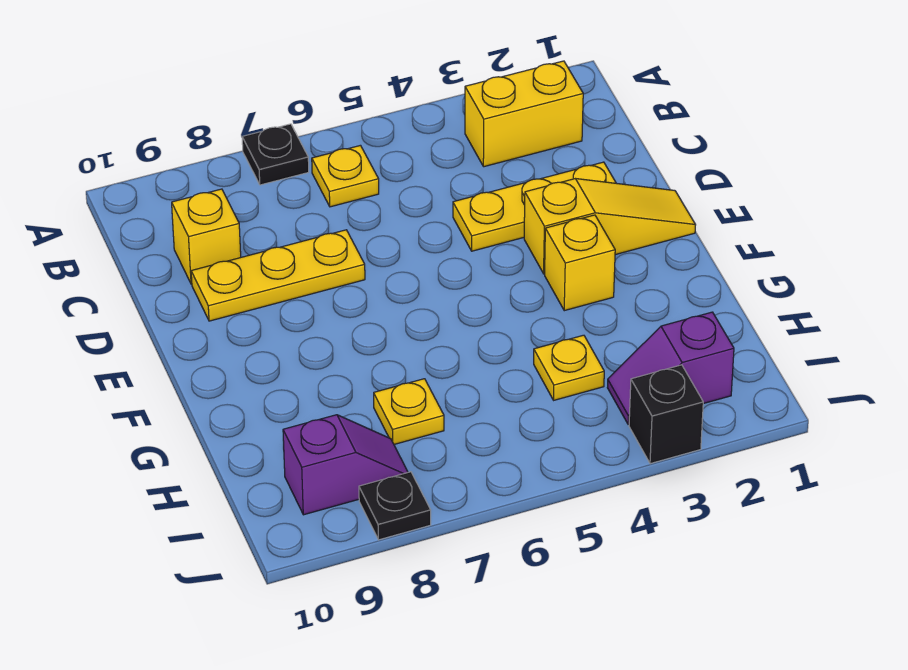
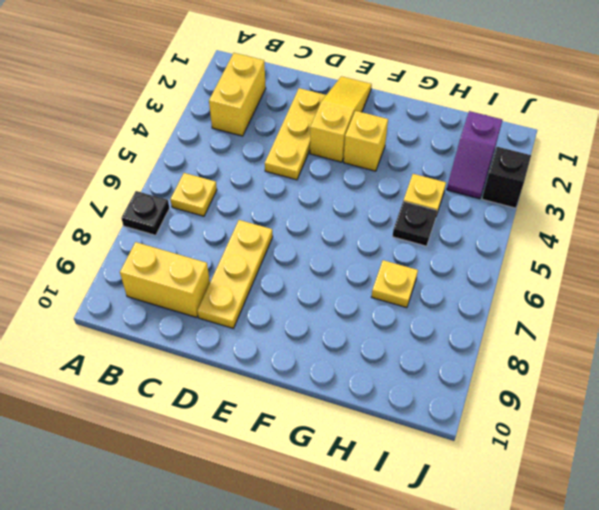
yellow brick C9 level 1 -> yellow brick B9:C9 level 1
purple slope I8:I9 level 1 top 9 -> none
black plate J8 level 1 -> black plate H5 level 1

